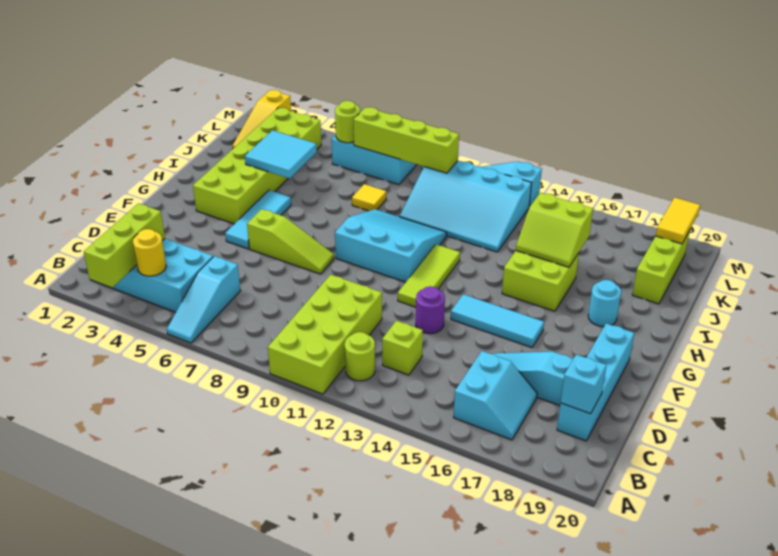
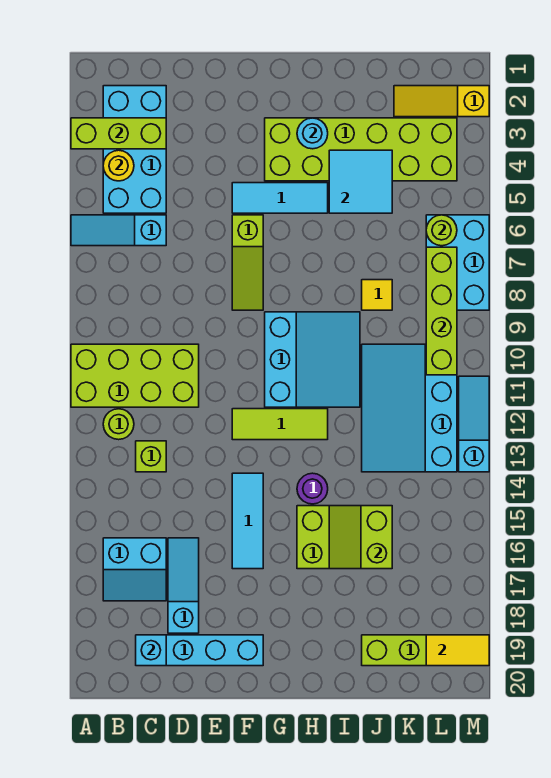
purple round brick E13 level 1 -> purple round brick H14 level 1
cyan round brick H18 level 1 -> cyan round brick H3 level 2

